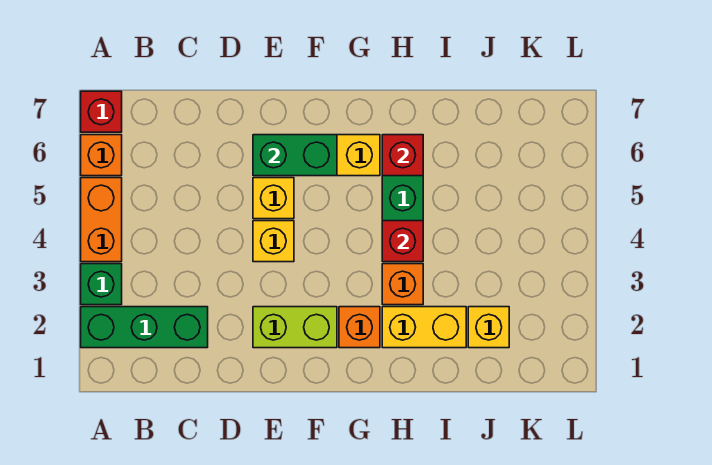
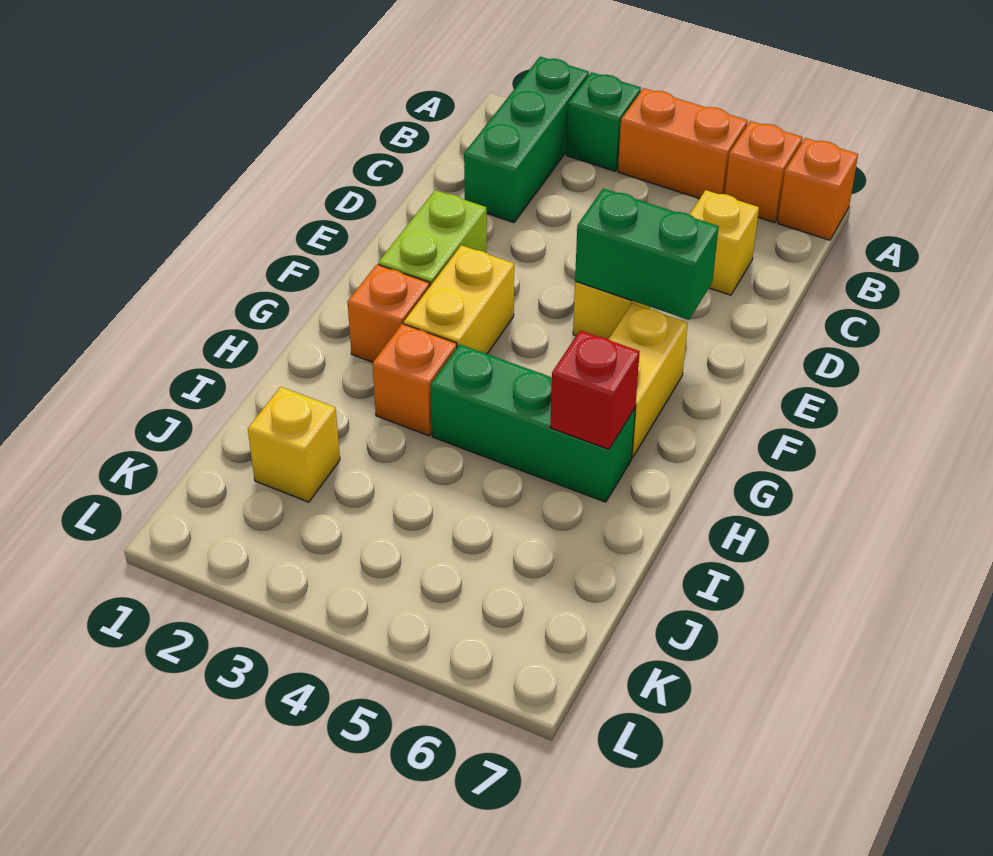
red brick A7 level 1 -> orange brick A7 level 1
yellow brick E4 level 1 -> yellow brick C6 level 1
green brick E6:F6 level 2 -> green brick E5:E6 level 2
yellow brick H2:I2 level 1 -> yellow brick F3:G3 level 1
red brick H4 level 2 -> none

